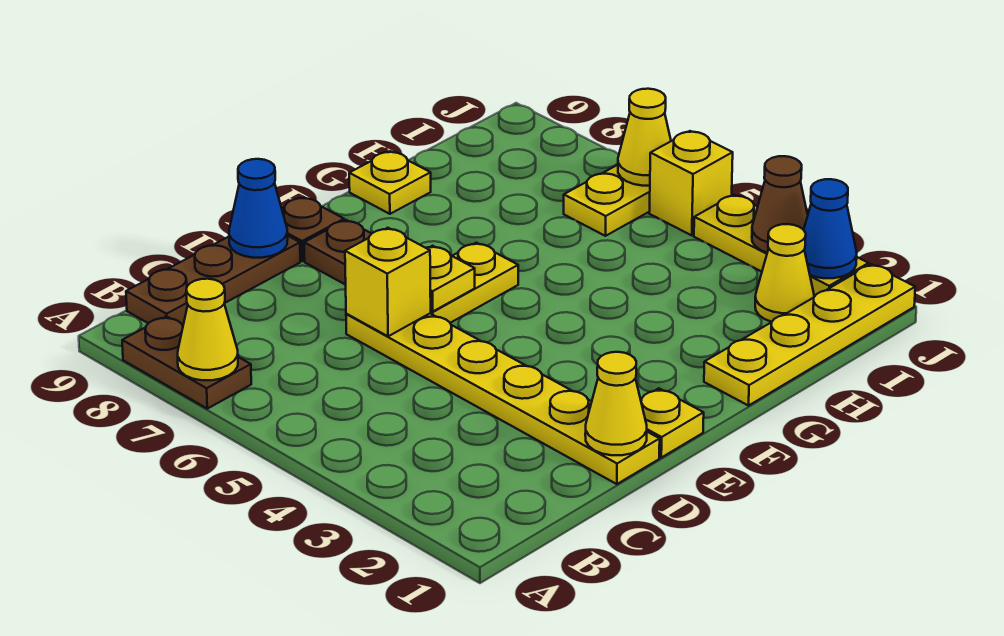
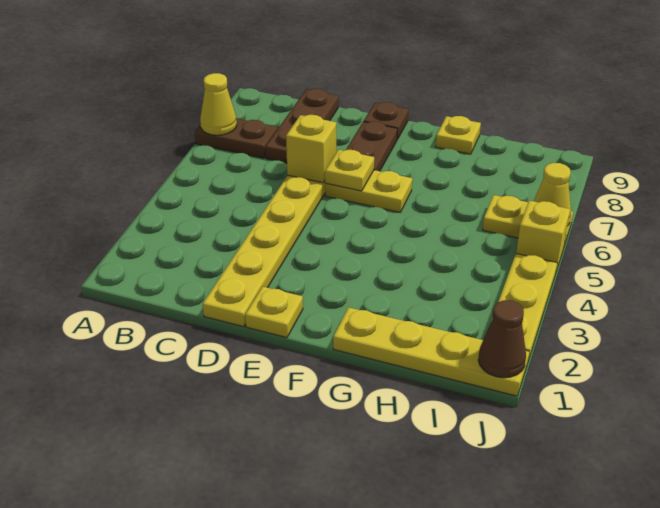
brown plate A7:A8 level 1 -> brown plate A7:B7 level 1
brown plate B9:D9 level 1 -> brown plate C7:C9 level 1
yellow cone D1 level 2 -> none
blue cone D9 level 2 -> none
yellow cone I2 level 1 -> none
blue cone J2 level 2 -> none
brown cone J3 level 2 -> brown cone J1 level 2

